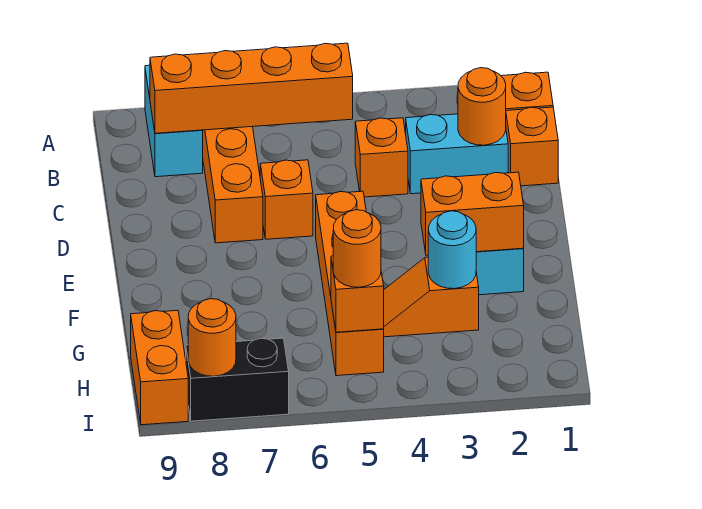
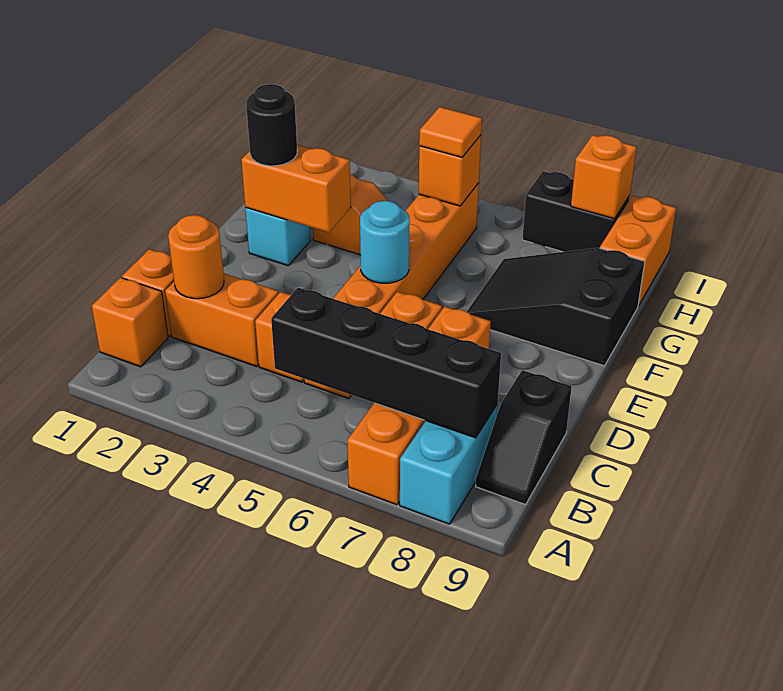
orange brick B5:B8 level 2 -> black brick B5:B8 level 2
none -> black slope B9:C9 level 1 top C
cyan brick C2:C3 level 1 -> orange brick C2:C3 level 1
orange brick E5:H5 level 1 -> orange brick C5:H5 level 1
none -> black round brick F2 level 3
none -> black slope F7:G9 level 1 top 9
cyan round brick G3 level 2 -> cyan round brick E5 level 2
orange round brick H5 level 3 -> orange tile H5 level 3
orange round brick I8 level 2 -> orange brick I8 level 2

